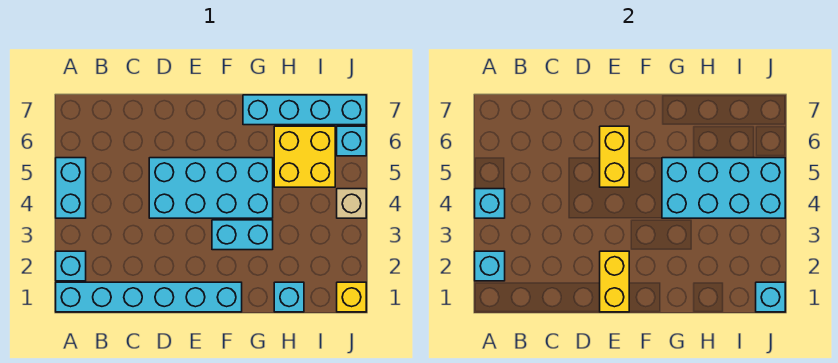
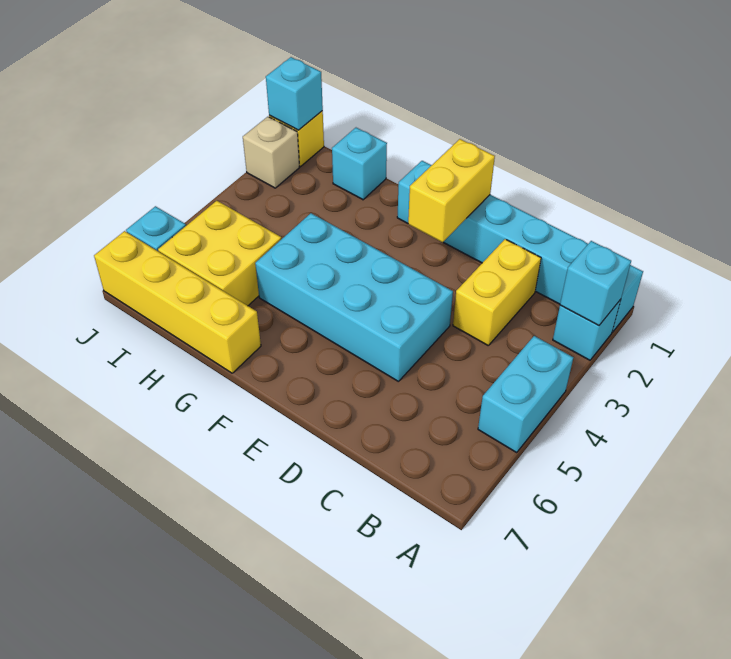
cyan brick A4 level 2 -> none
yellow brick E5:E6 level 2 -> yellow brick C2:C3 level 1
cyan brick F3:G3 level 1 -> none
cyan brick G4:J5 level 2 -> none
cyan brick G7:J7 level 1 -> yellow brick G7:J7 level 1
tan brick J4 level 1 -> tan brick J2 level 1

